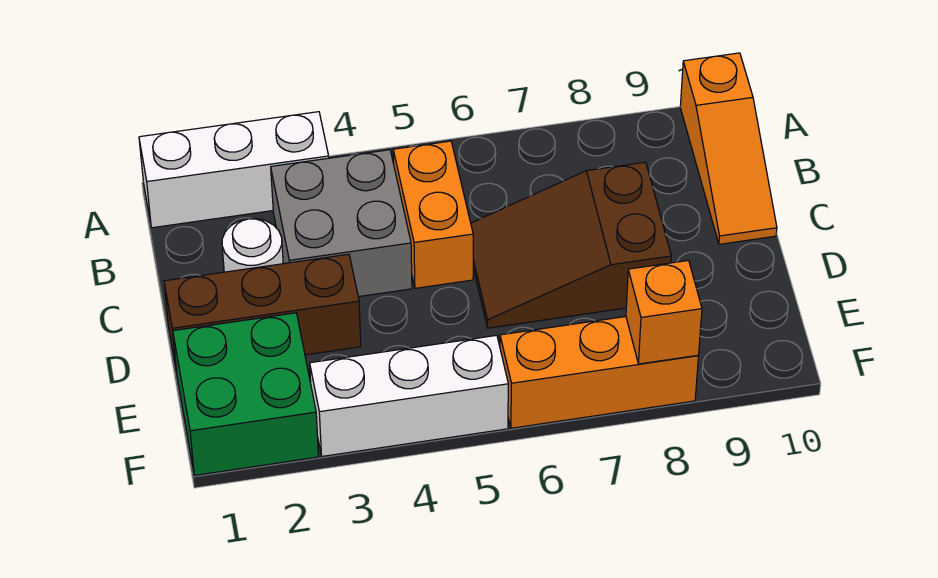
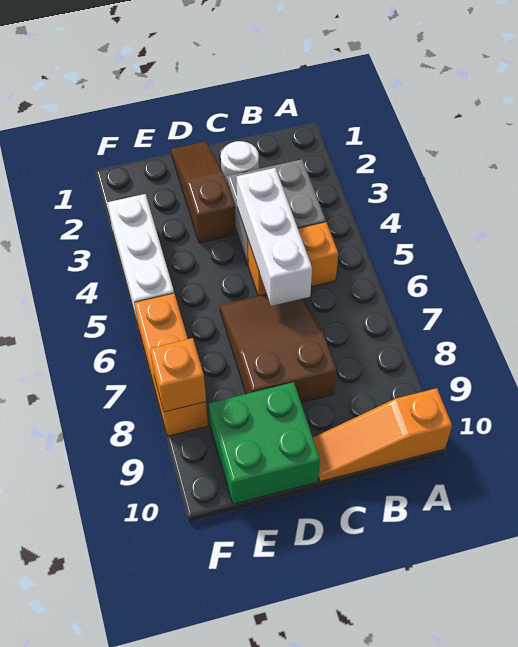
white brick A1:A3 level 1 -> white brick C4:C6 level 2
brown brick D1:D3 level 1 -> brown slope D1:D3 level 1 top 3
green brick E1:F2 level 1 -> green brick D9:E10 level 1

